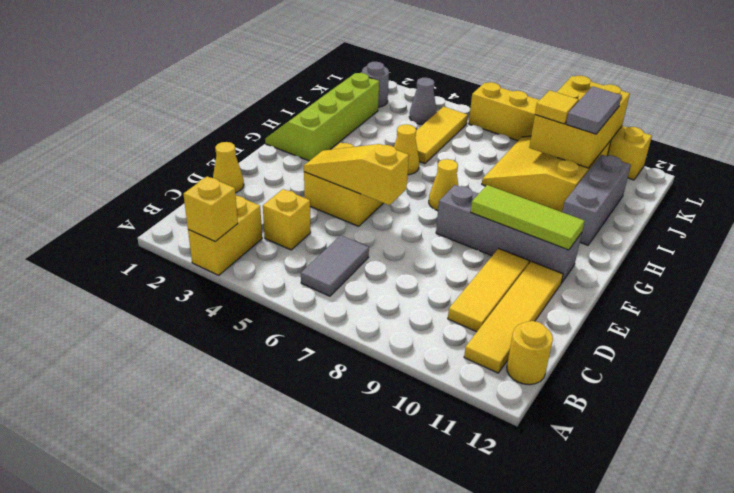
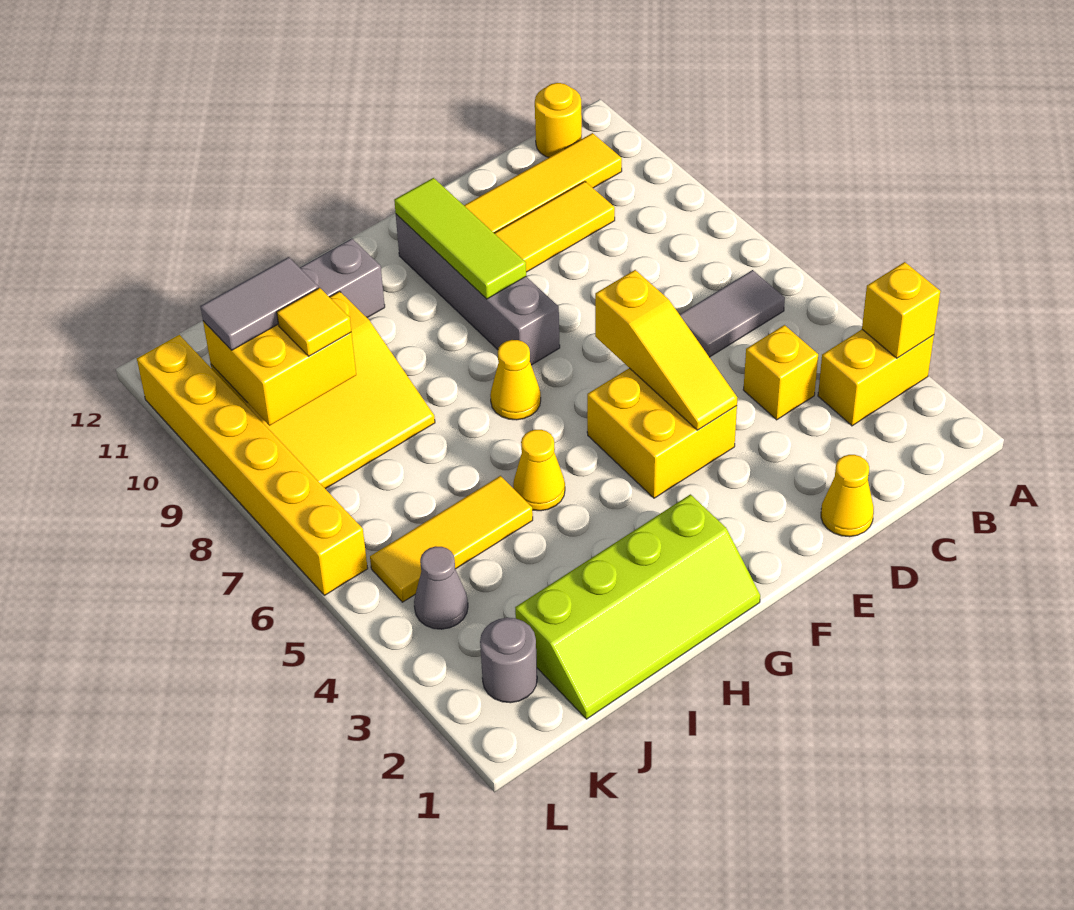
yellow brick J9:L10 level 2 -> yellow brick J9:K10 level 2

